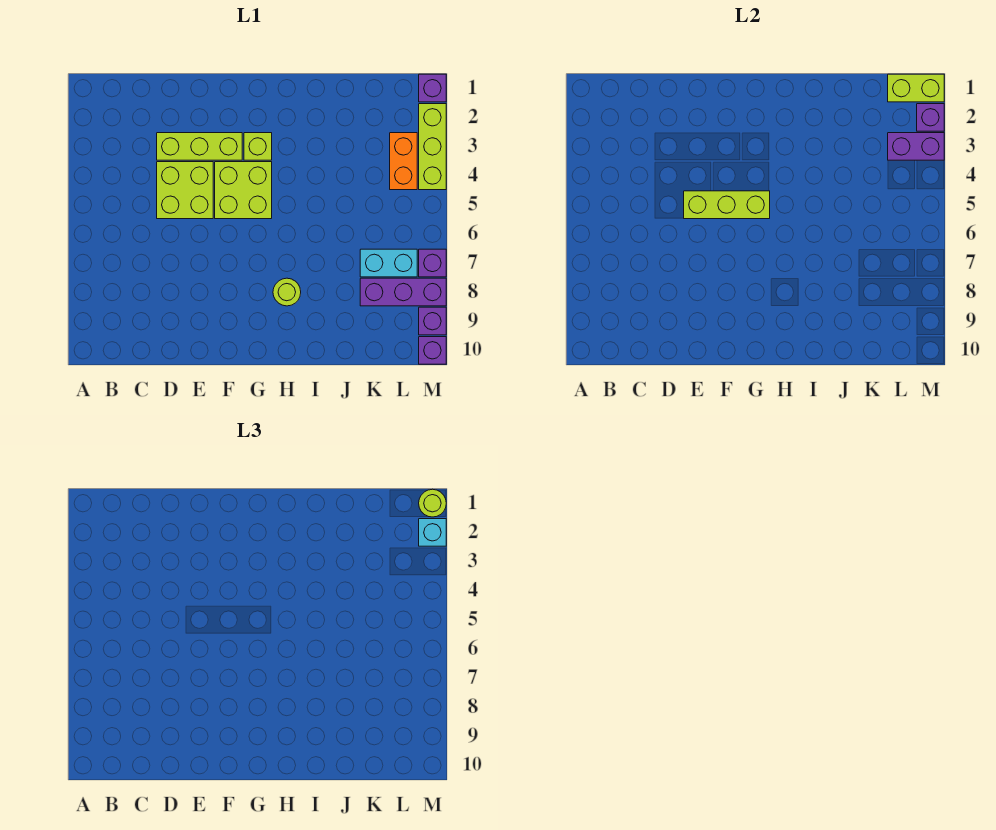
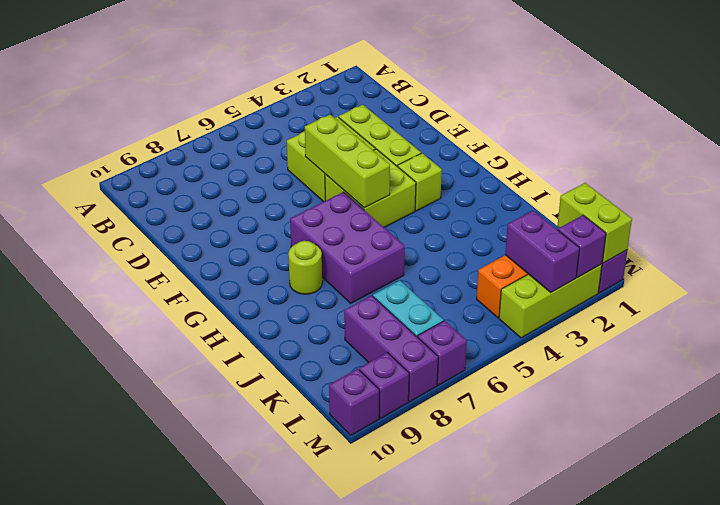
none -> purple brick G6:I7 level 1
lime round brick M1 level 3 -> none
cyan brick M2 level 3 -> none

